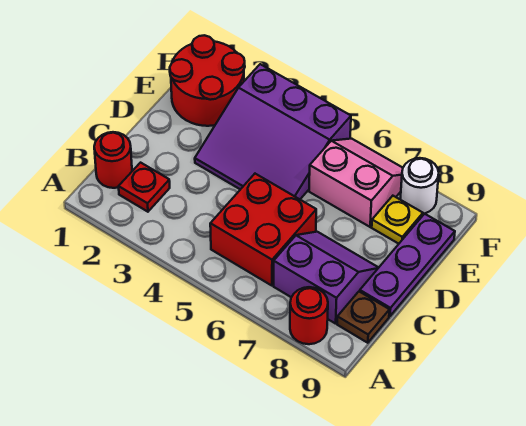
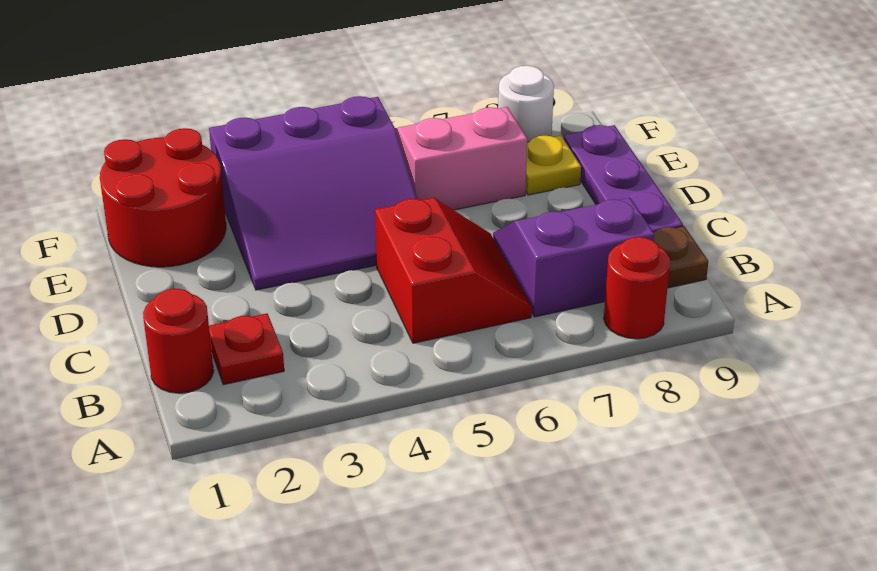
red brick B5:C6 level 1 -> red slope B5:C6 level 1 top 5

